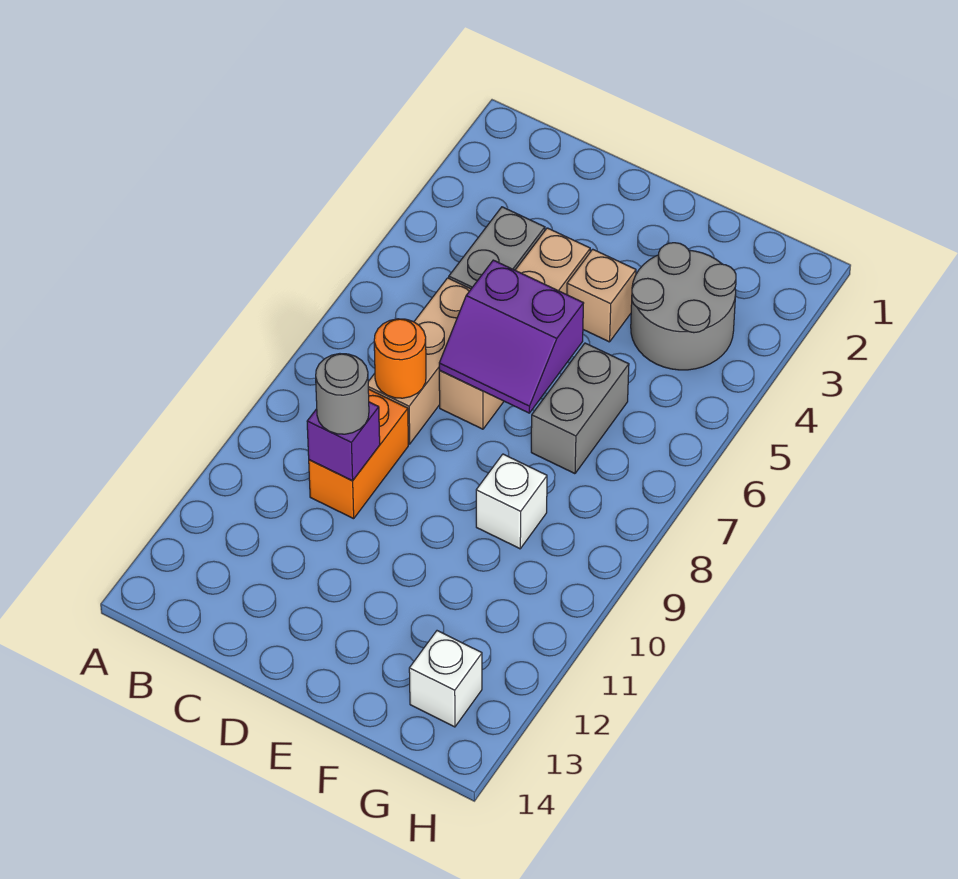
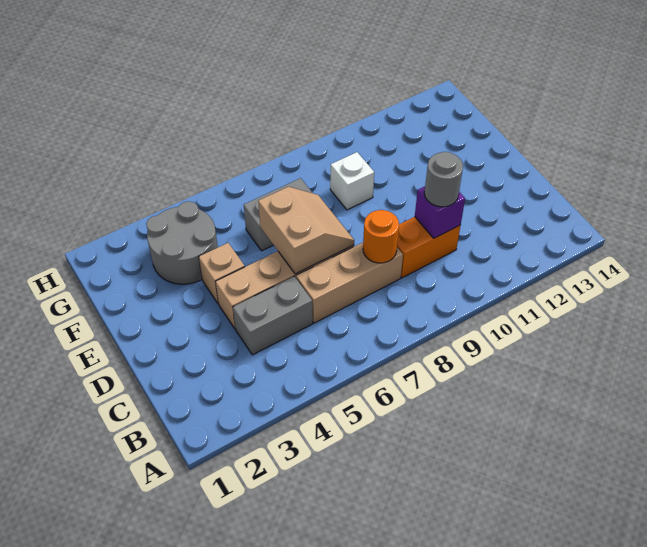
purple slope D6:E7 level 2 top 6 -> tan slope D6:E7 level 2 top 6
white brick G13 level 1 -> none

